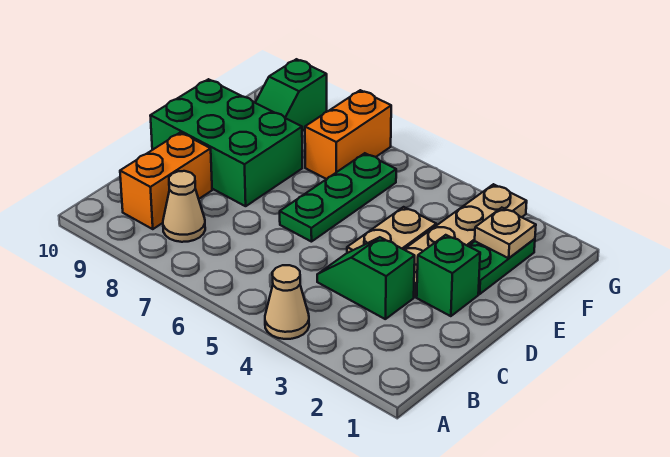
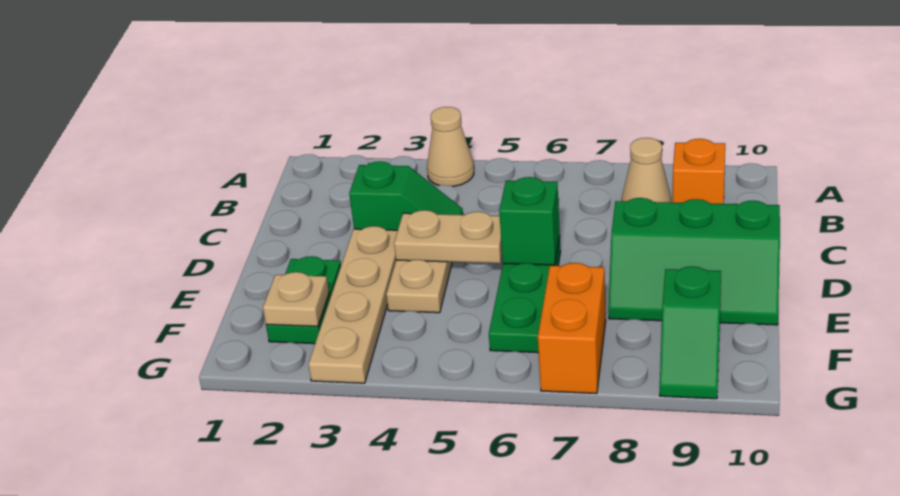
orange brick B9:C9 level 1 -> orange brick B9 level 1
green brick D2 level 1 -> green brick D6 level 2
none -> tan plate D4:D5 level 2
green brick D8:E10 level 1 -> green slope D8:E10 level 1 top D
green slope F9:G9 level 1 top G -> green slope F9:G9 level 1 top F

